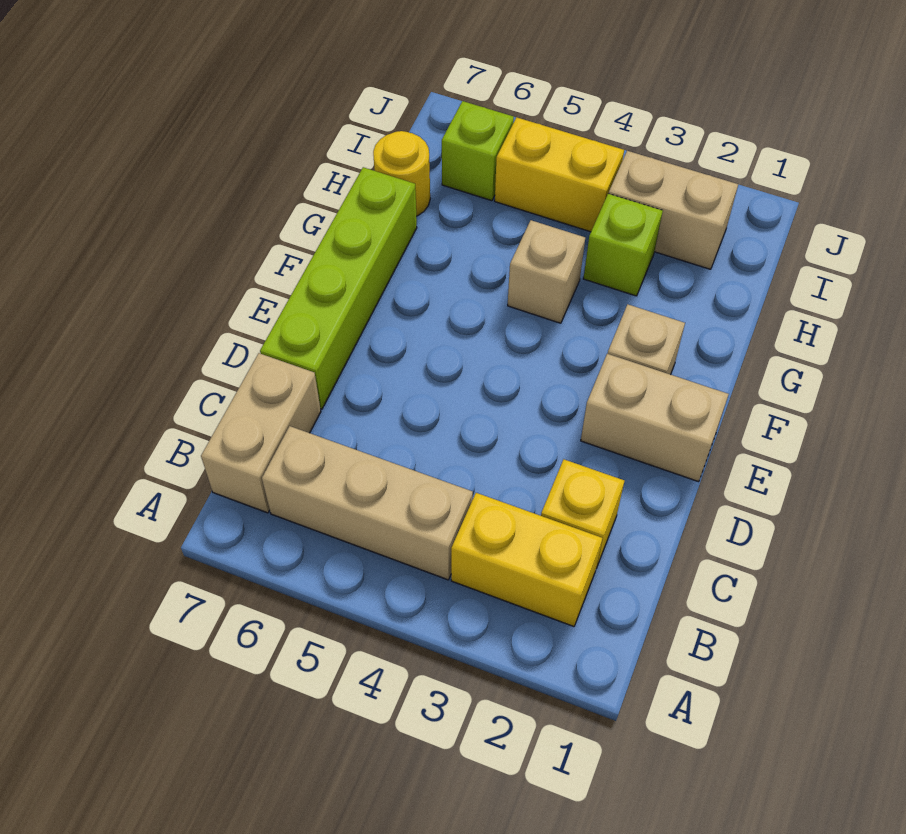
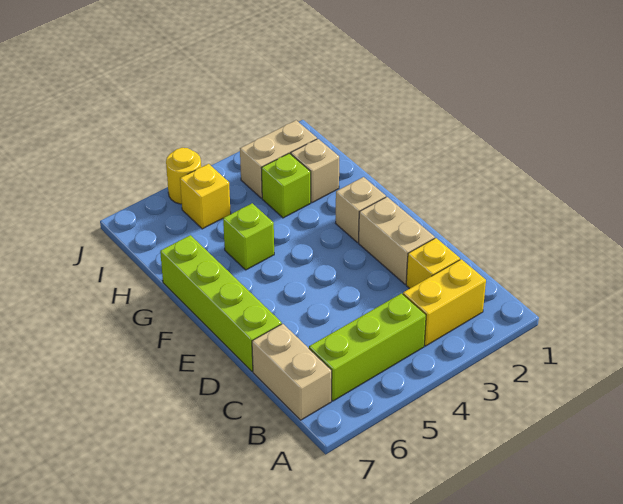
tan brick B4:B6 level 1 -> lime brick B4:B6 level 1
tan brick E1:E2 level 1 -> tan brick D2:E2 level 1
tan brick G4 level 1 -> tan brick H2 level 1
yellow round brick H7 level 1 -> yellow round brick J5 level 1
yellow brick I4:I5 level 1 -> yellow brick I5 level 1
lime brick I6 level 1 -> lime brick G5 level 1

